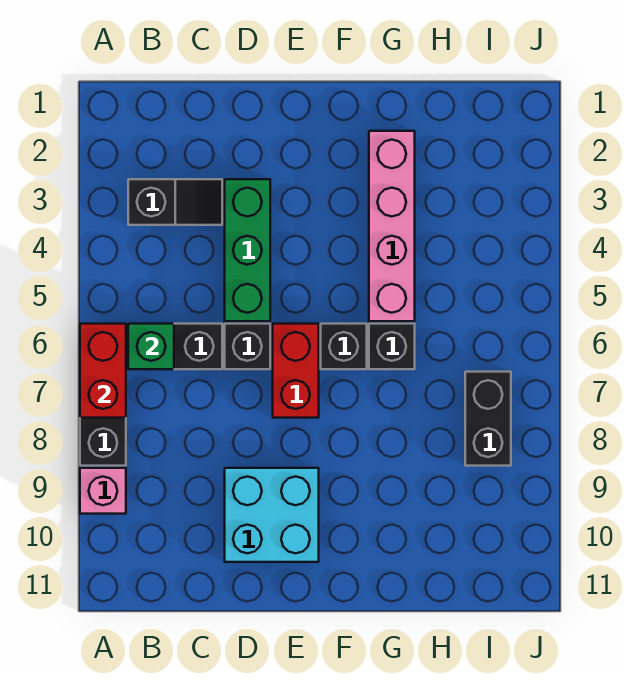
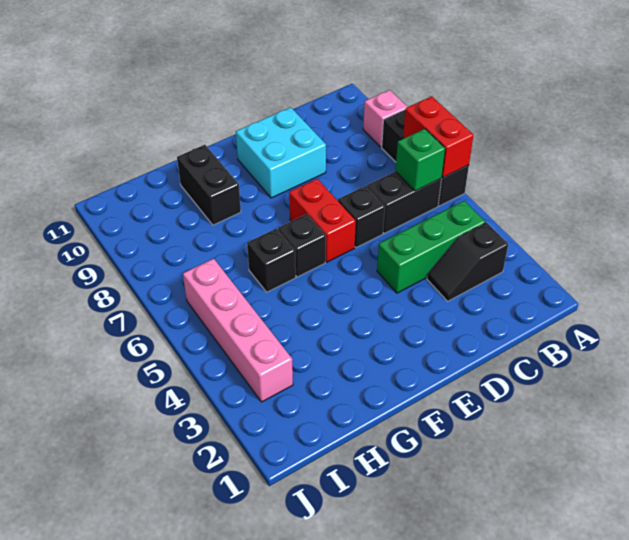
green brick D3:D5 level 1 -> green brick B4:D4 level 1
pink brick G2:G5 level 1 -> pink brick I3:I6 level 1
black brick I7:I8 level 1 -> black brick G9:G10 level 1

